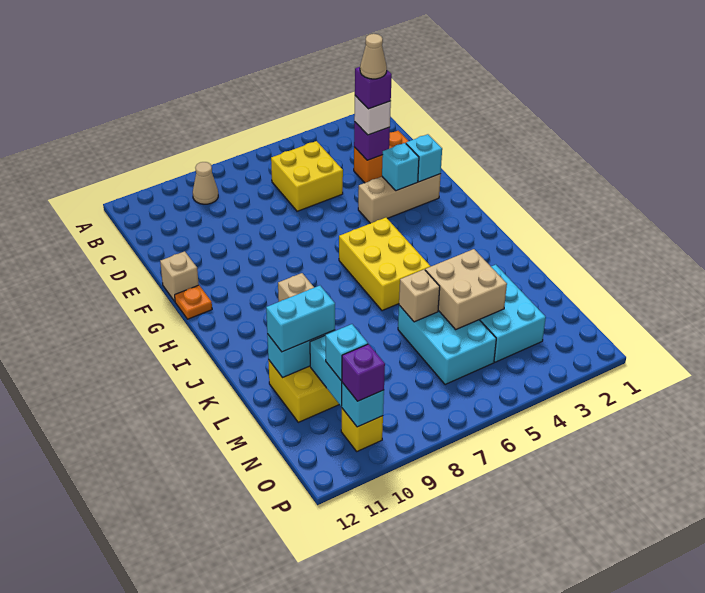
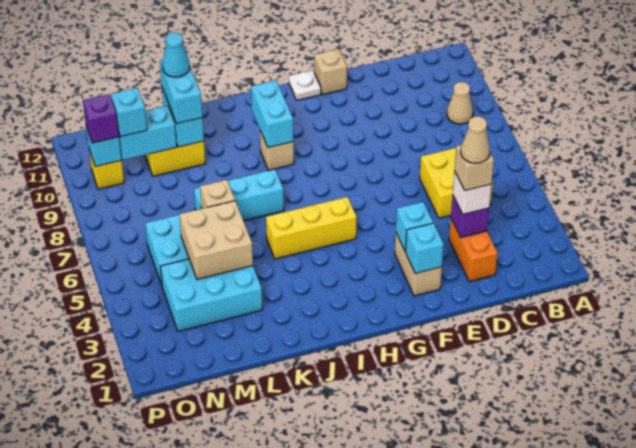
purple brick D3 level 4 -> tan brick D3 level 4
tan brick F2:F4 level 1 -> tan brick F2:F3 level 1
orange plate G12 level 1 -> white plate G12 level 1
yellow brick H5:J6 level 1 -> yellow brick H5:J5 level 1
none -> cyan brick I9:I10 level 2
none -> cyan brick J7:L7 level 1
none -> cyan cone L11 level 4

